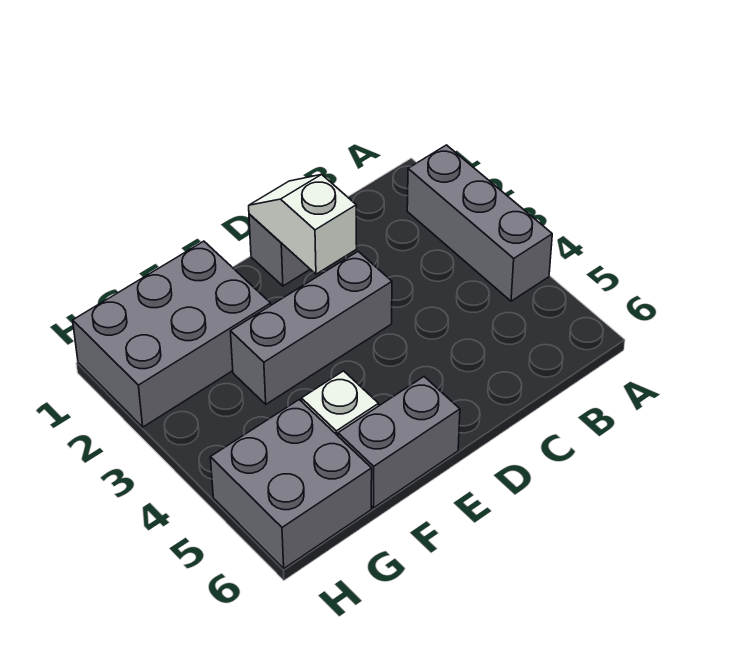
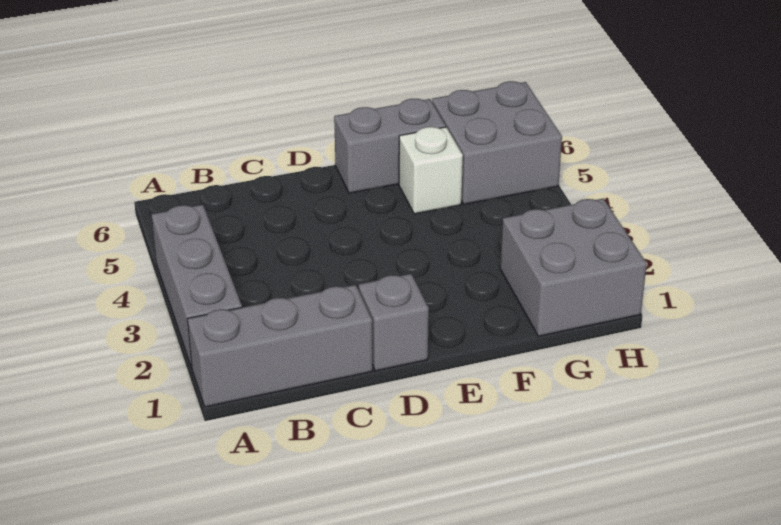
white slope D1:D2 level 2 top 2 -> none
grey brick D3:F3 level 1 -> grey brick A1:C1 level 1
grey brick F1:H2 level 1 -> grey brick G1:H2 level 1

